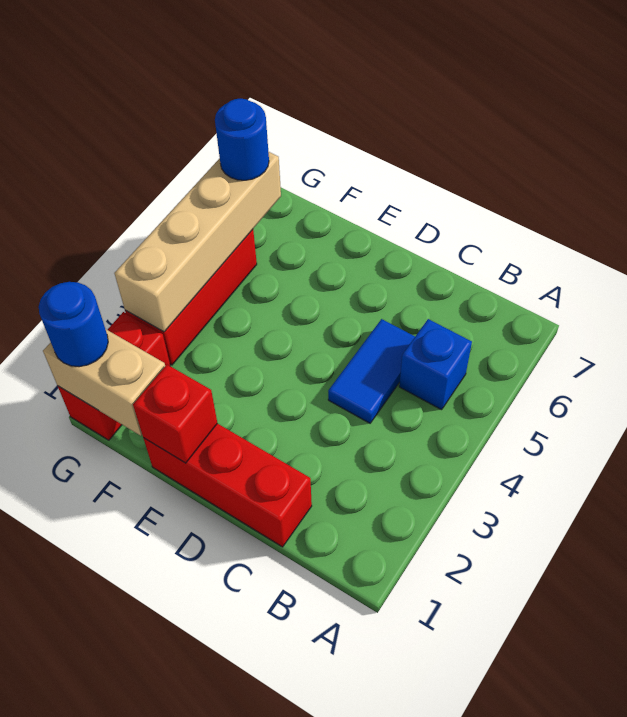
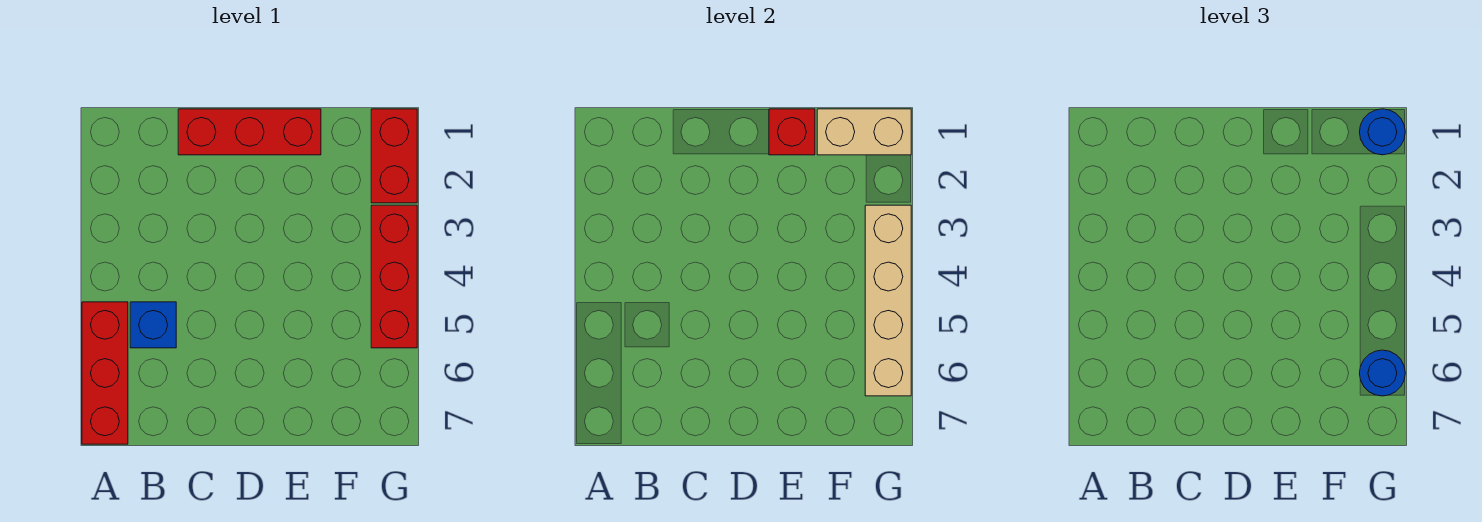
none -> red brick A5:A7 level 1
blue tile C4:C5 level 1 -> none

